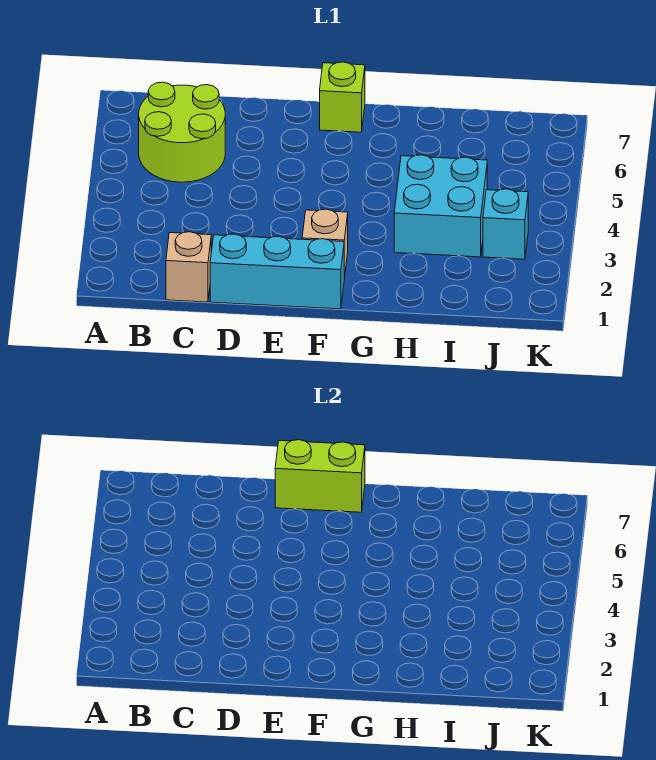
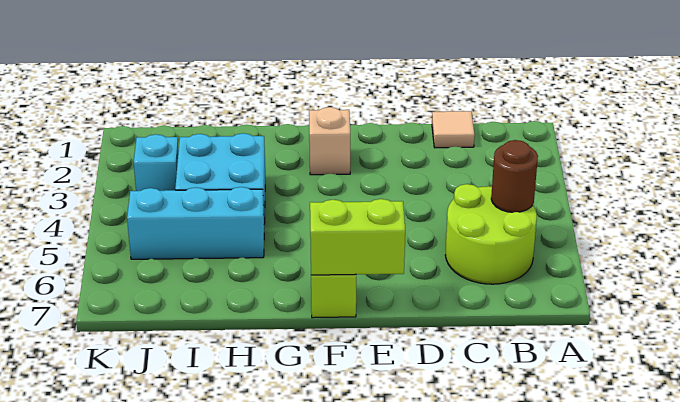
none -> brown round brick B5 level 2
tan brick C1 level 1 -> tan tile C1 level 1
cyan brick D1:F1 level 1 -> cyan brick H5:J5 level 1

